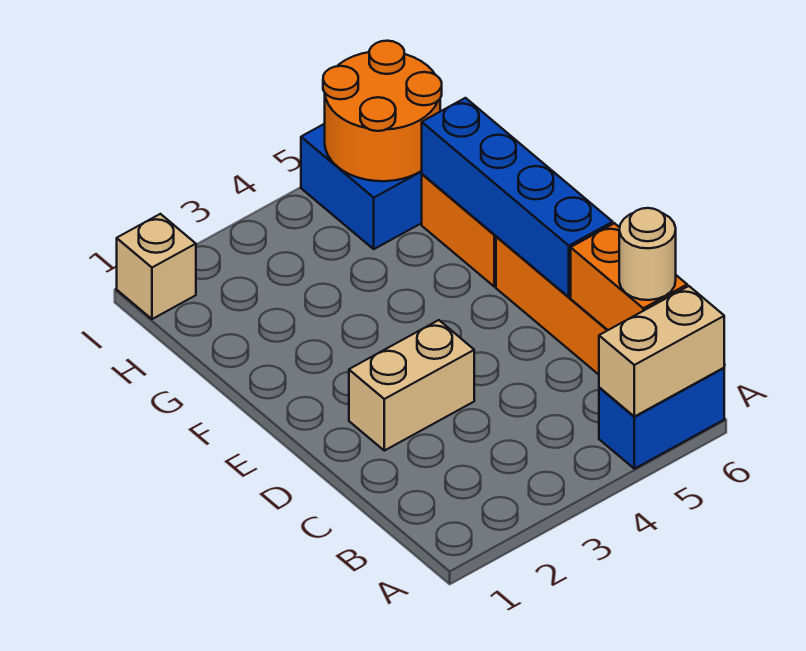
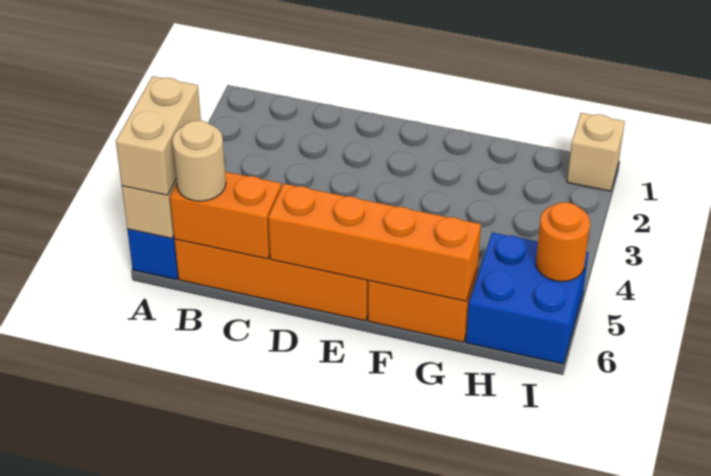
tan brick D2:D3 level 1 -> tan brick A5:A6 level 3
blue brick D6:G6 level 2 -> orange brick D6:G6 level 2
orange round brick H5:I6 level 2 -> orange round brick I5 level 2

